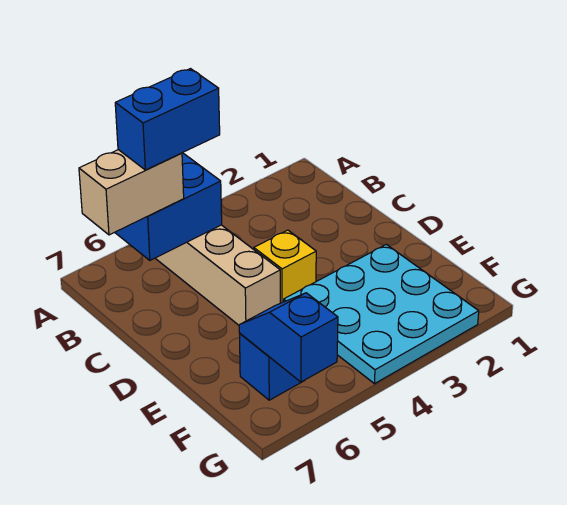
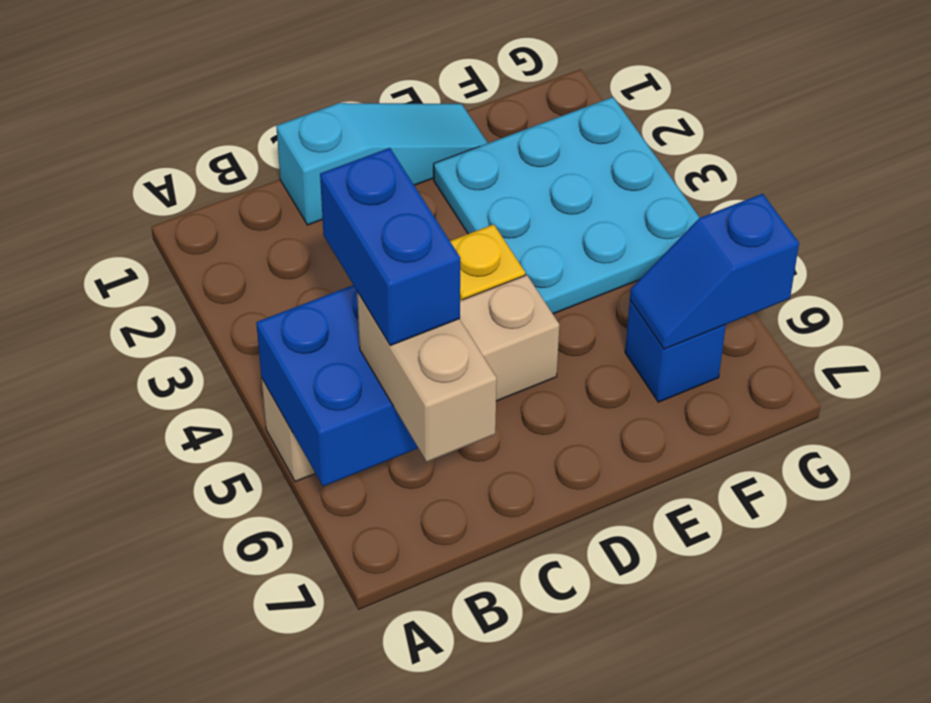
none -> cyan slope C1:E1 level 1 top C

